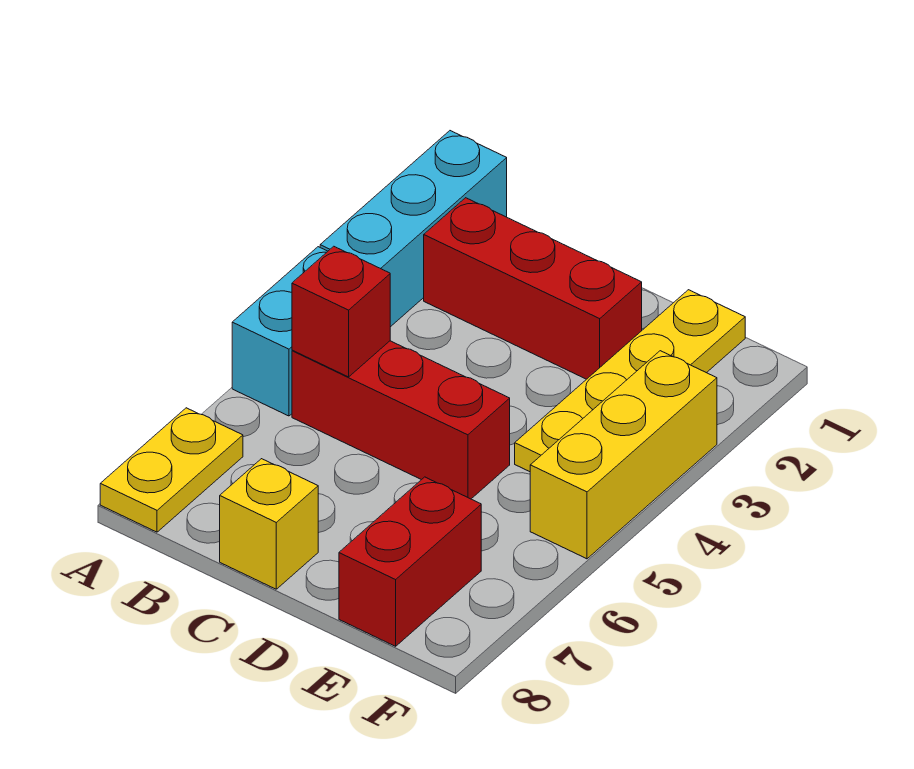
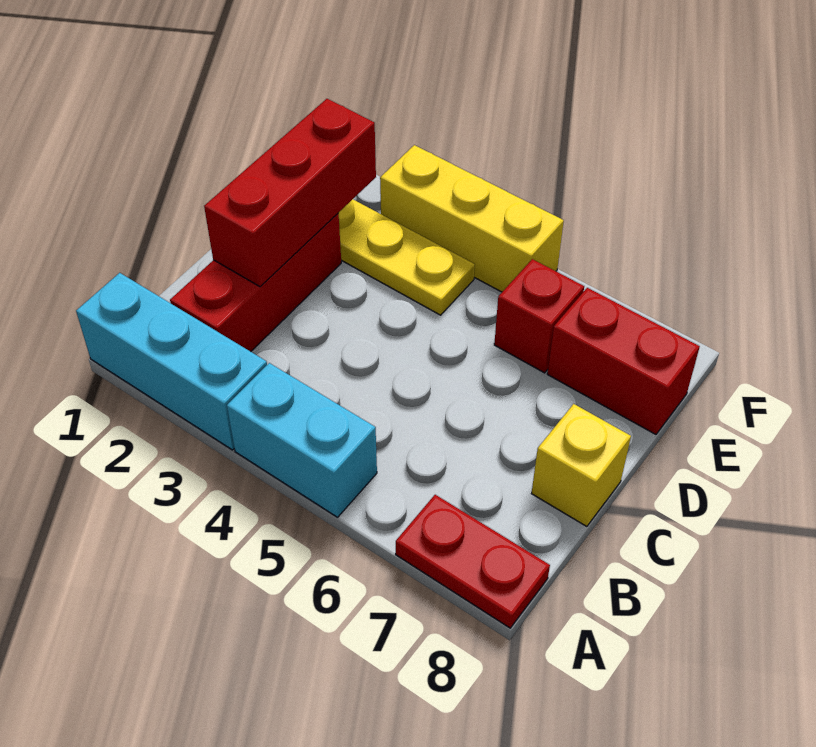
yellow plate A7:A8 level 1 -> red plate A7:A8 level 1
red brick B5:D5 level 1 -> red brick C2:E2 level 2
red brick B5 level 2 -> red brick E6 level 1

